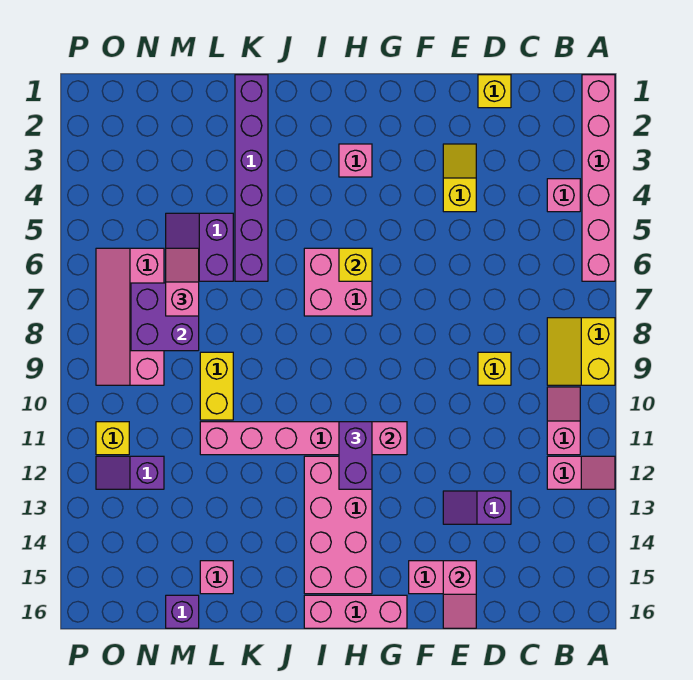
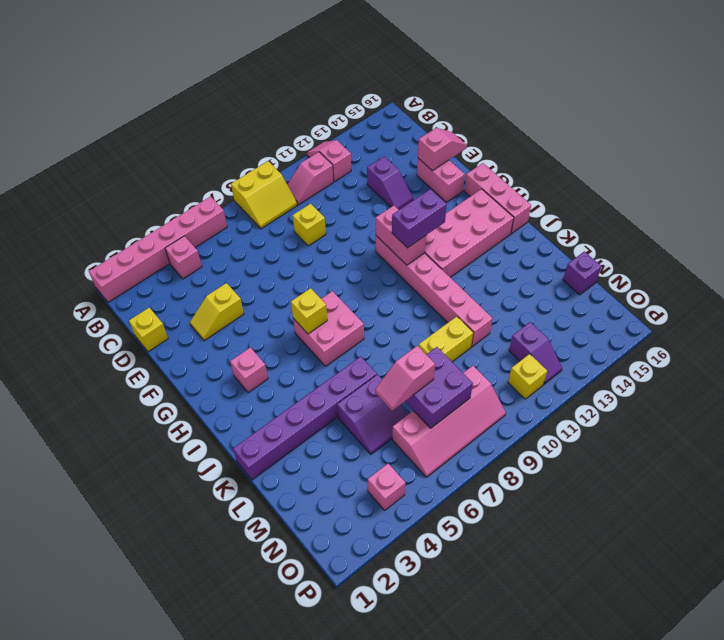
pink brick L15 level 1 -> pink brick O4 level 1

